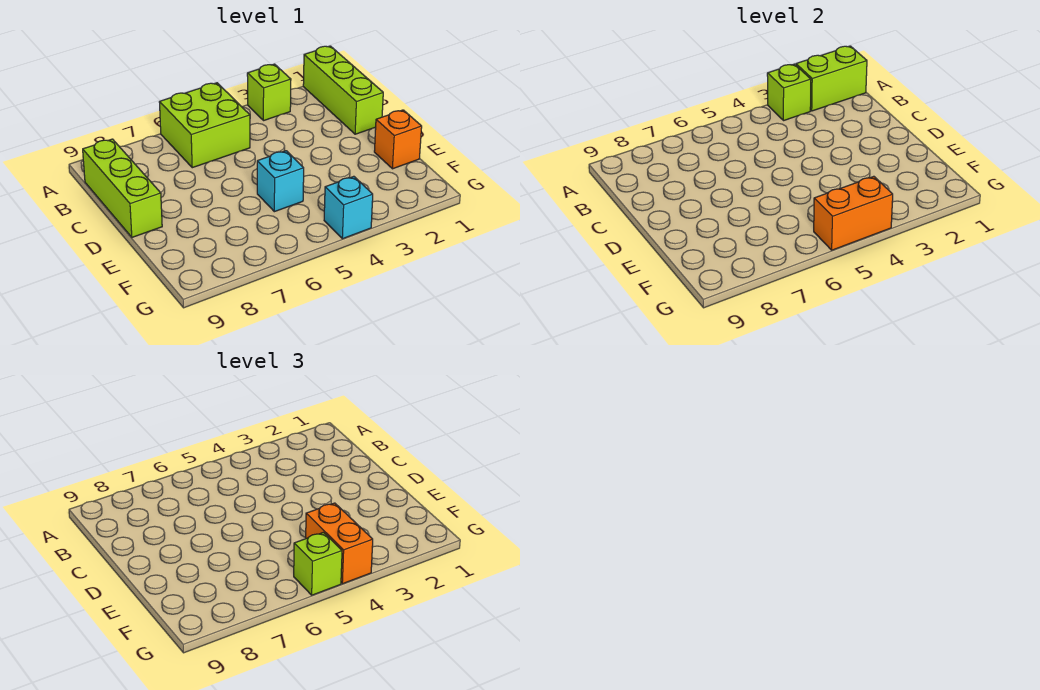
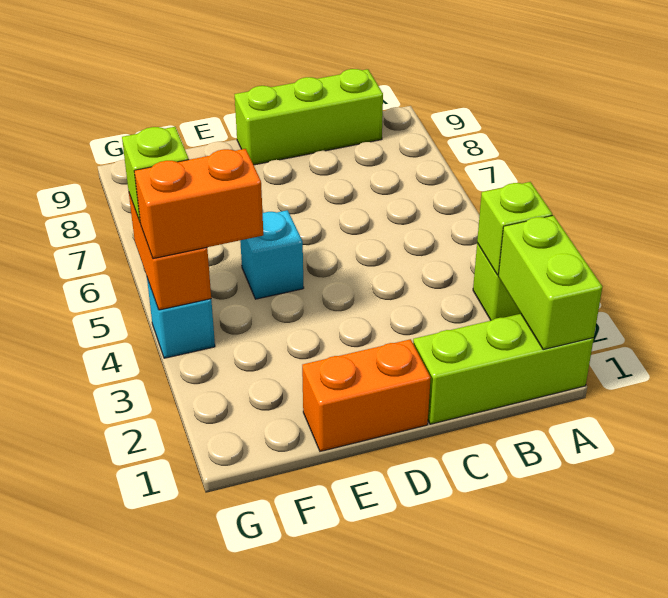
lime brick A5:B6 level 1 -> none
orange brick E1 level 1 -> orange brick D1:E1 level 1

